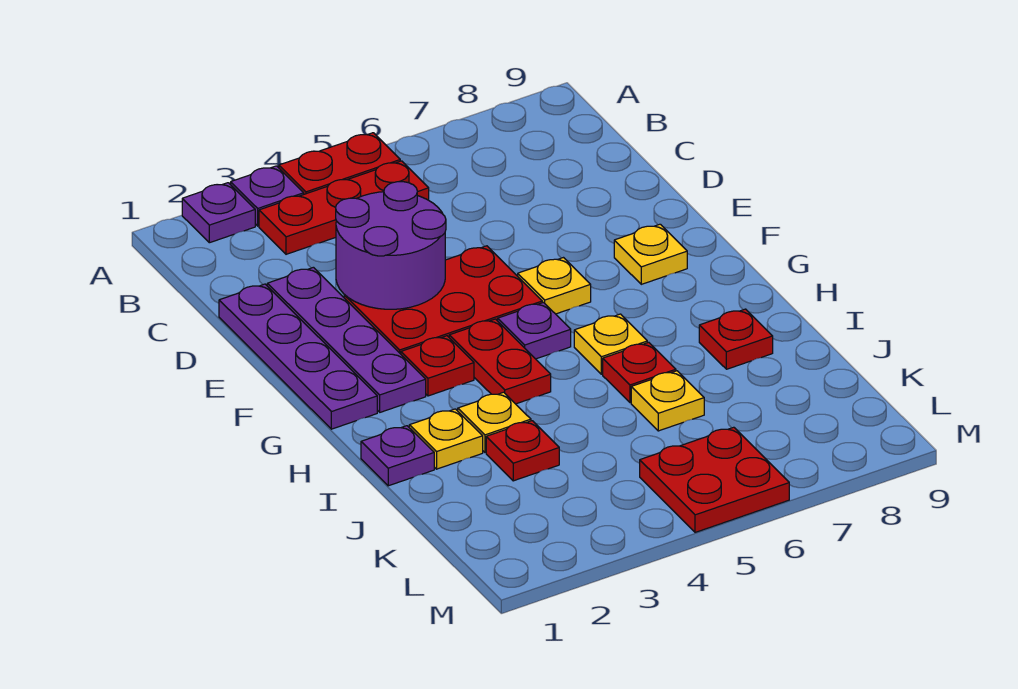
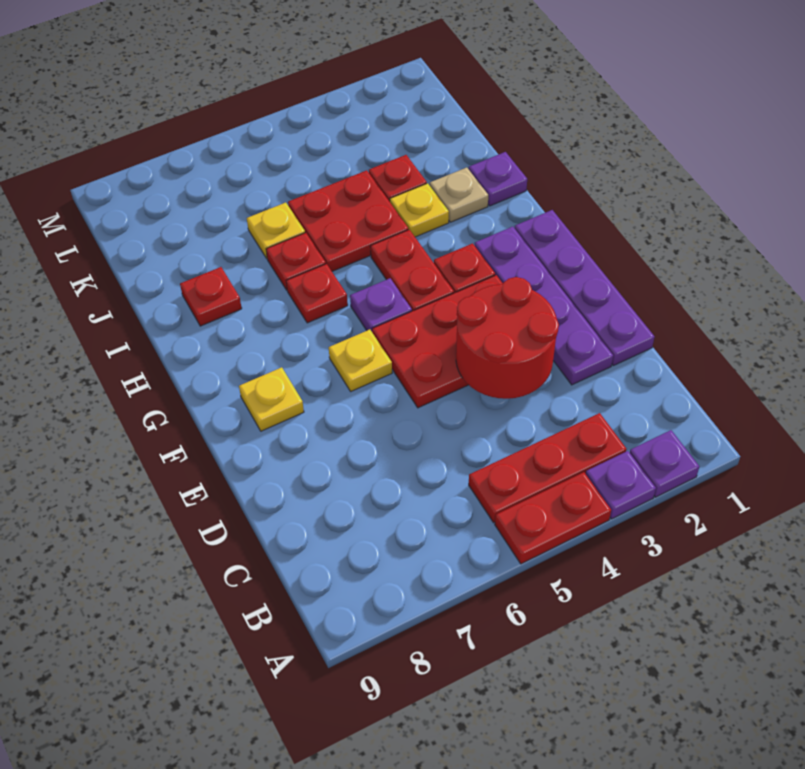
purple round brick D3:E4 level 2 -> red round brick D3:E4 level 2
yellow plate H6 level 1 -> red plate H6 level 1
yellow plate I2 level 1 -> tan plate I2 level 1
red plate L5:M6 level 1 -> red plate I4:J5 level 1

